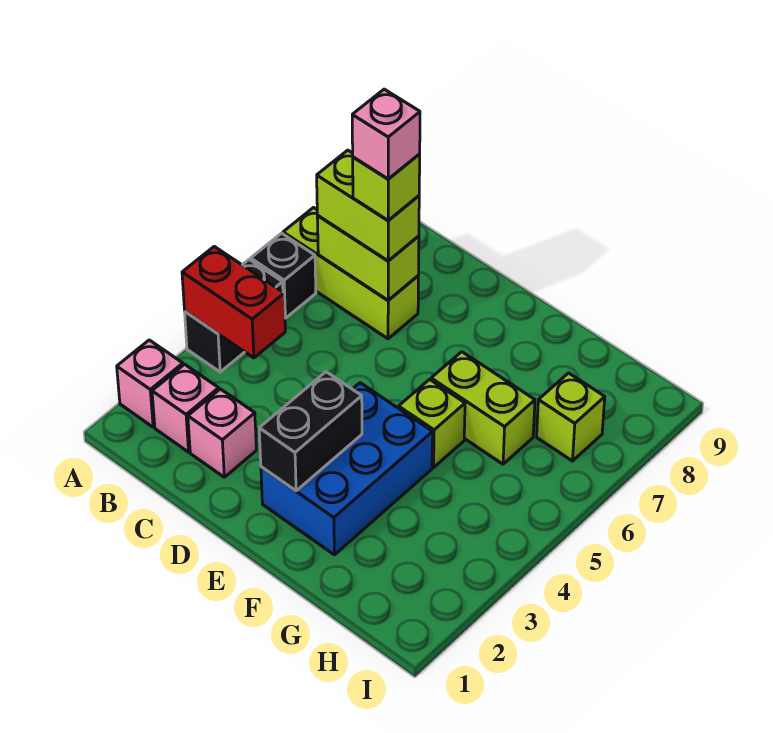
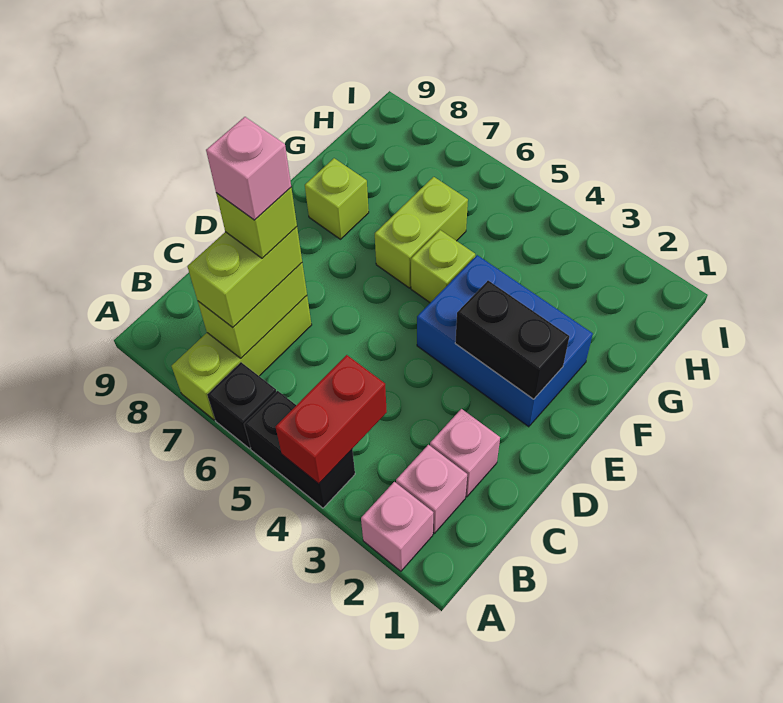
lime brick H7 level 1 -> lime brick F8 level 1

